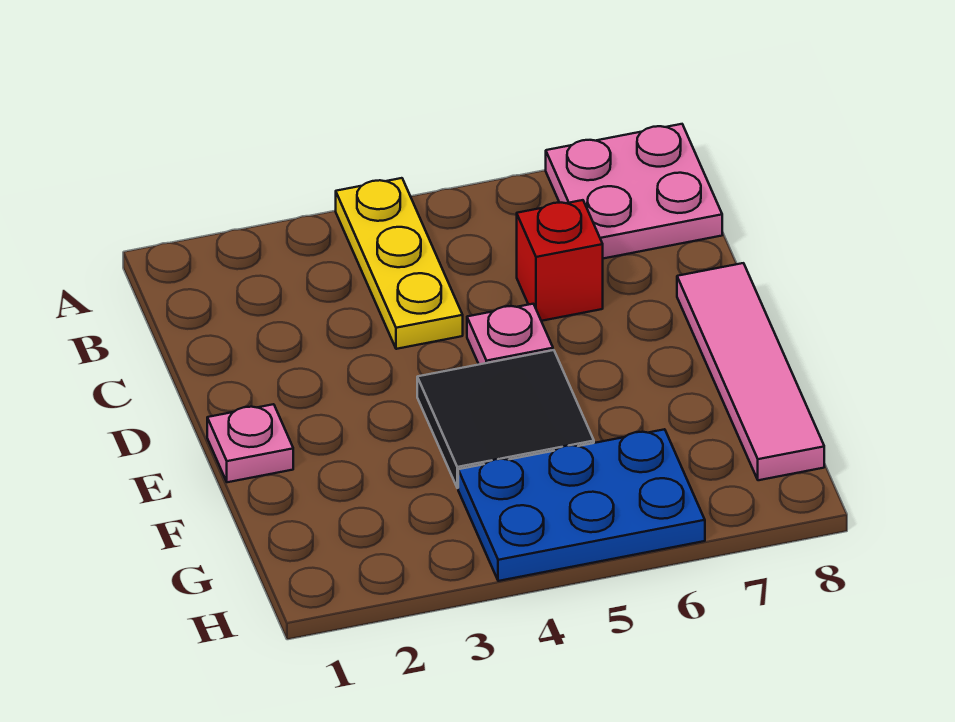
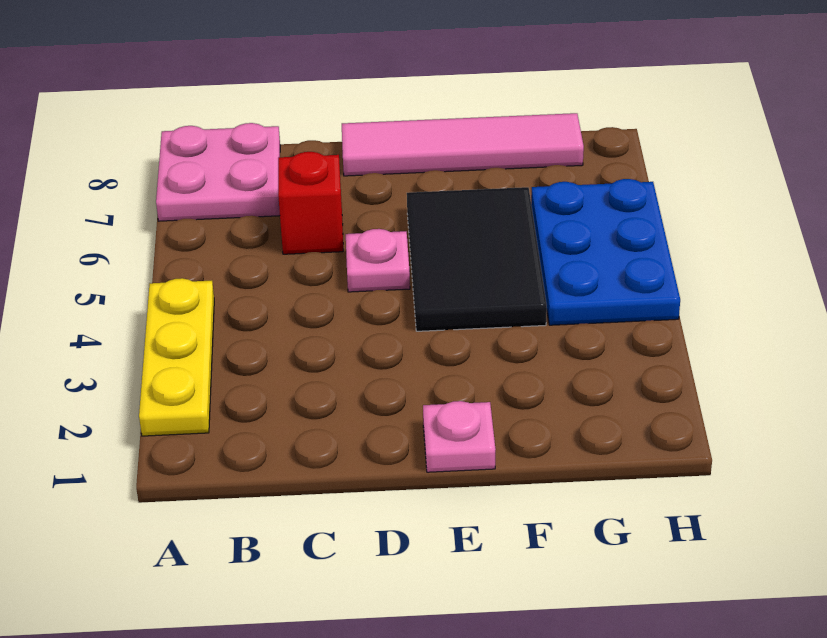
yellow plate A4:C4 level 1 -> yellow plate A2:A4 level 1
black tile E4:F5 level 1 -> black tile E4:F6 level 1

